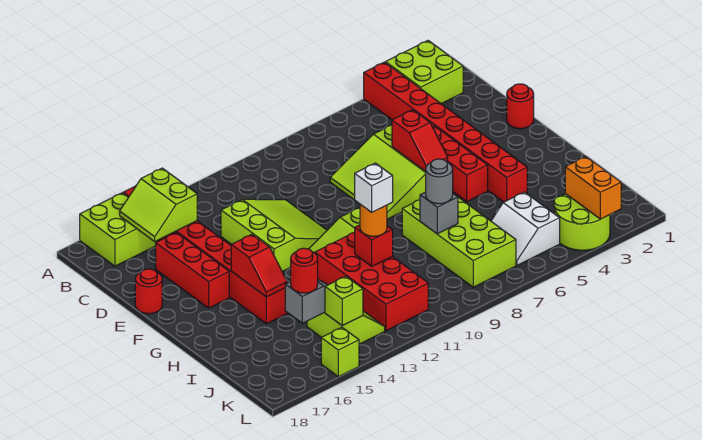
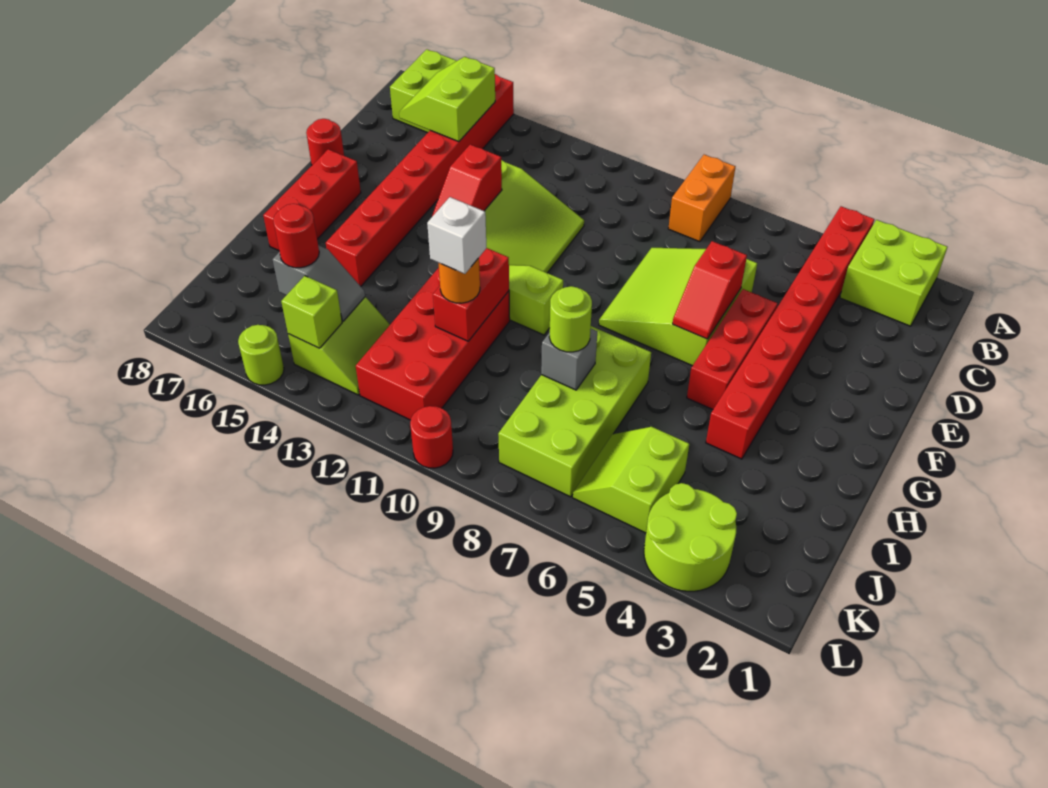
red brick D16:F16 level 1 -> red brick F17:H17 level 1
red round brick E1 level 1 -> red round brick L10 level 1
red slope G15:H15 level 2 top G -> red slope E13:F13 level 2 top E
grey round brick I8 level 3 -> lime round brick I8 level 3
red brick I11 level 2 -> red brick H11:I11 level 2
white slope J5:K6 level 1 top 5 -> lime slope J5:K6 level 1 top 5
orange brick K3:L3 level 2 -> orange brick A8:B8 level 1
lime brick L15 level 1 -> lime round brick L15 level 1

